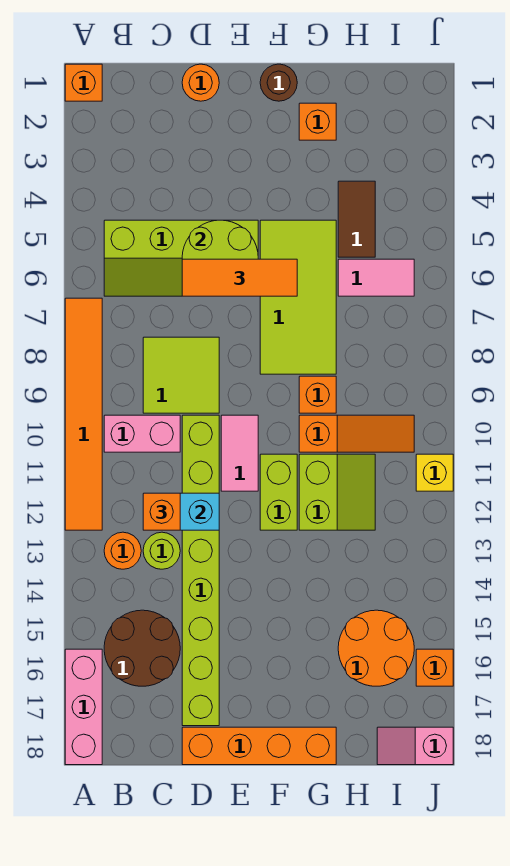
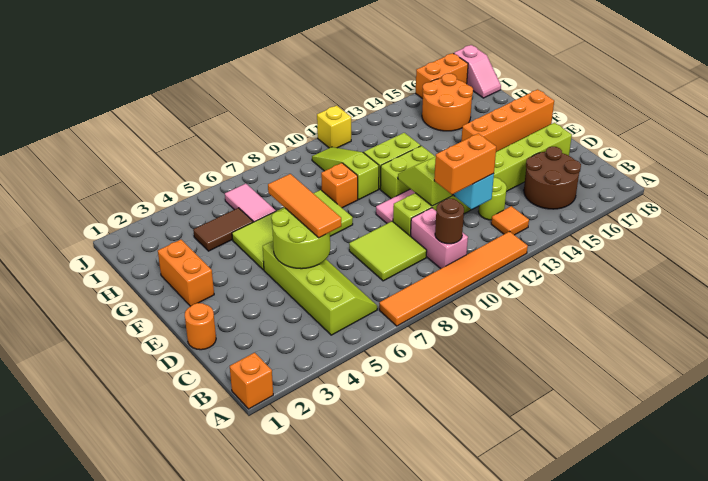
pink brick A16:A18 level 1 -> none
orange round brick B13 level 1 -> orange tile B13 level 1
orange brick C12 level 3 -> orange brick C11:C12 level 3
none -> lime slope D11:E11 level 2 top D
orange brick D18:G18 level 1 -> orange brick F15:F18 level 1
brown round brick F1 level 1 -> brown round brick B10 level 2
orange brick G2 level 1 -> orange brick F2:G2 level 1
orange slope G10:I10 level 1 top G -> lime slope G10:I10 level 1 top G
orange brick J16 level 1 -> orange brick J16:J17 level 1

